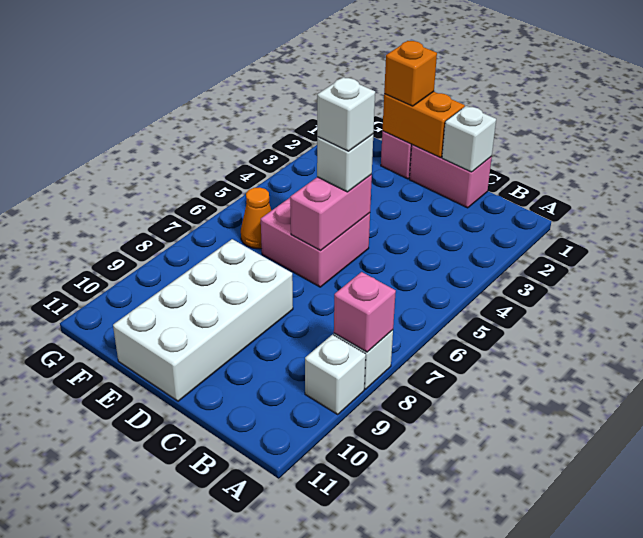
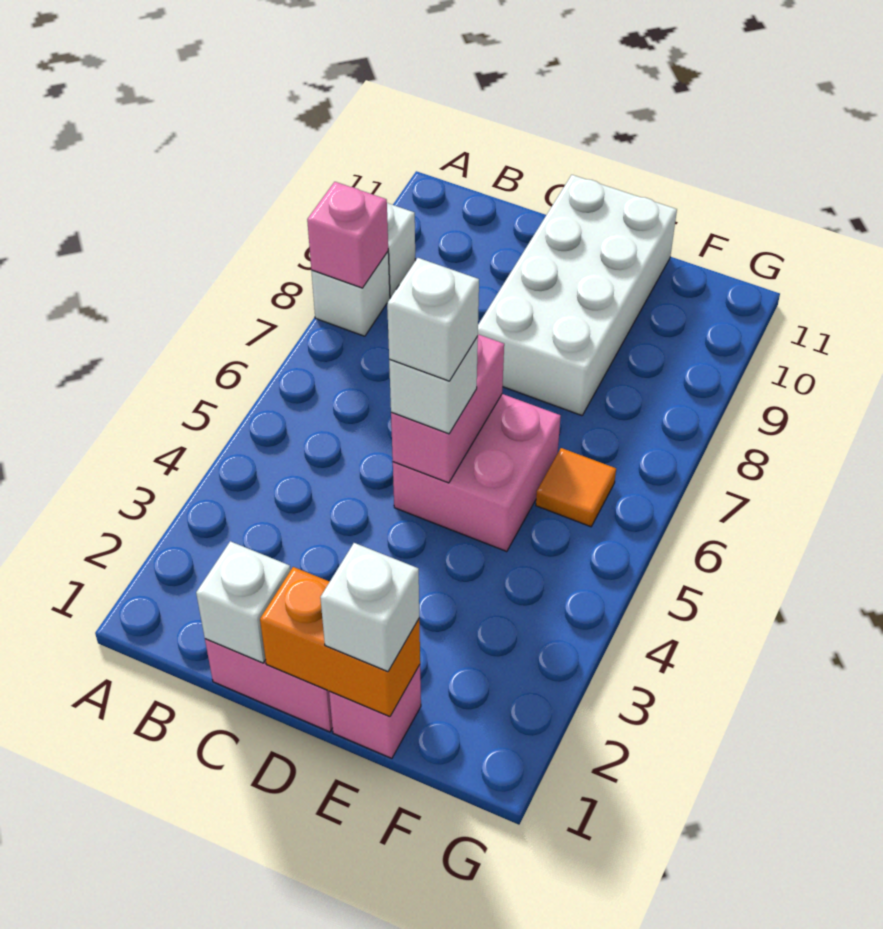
orange brick E1 level 3 -> white brick E1 level 3
orange cone F6 level 1 -> orange tile F6 level 1

